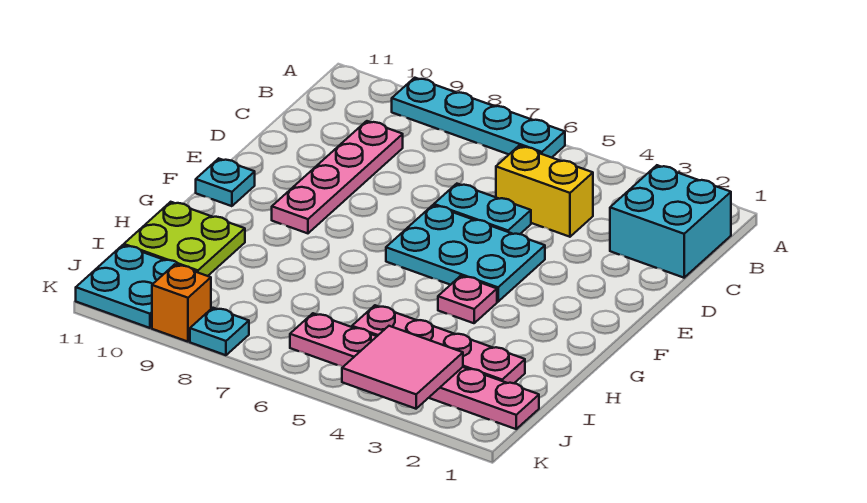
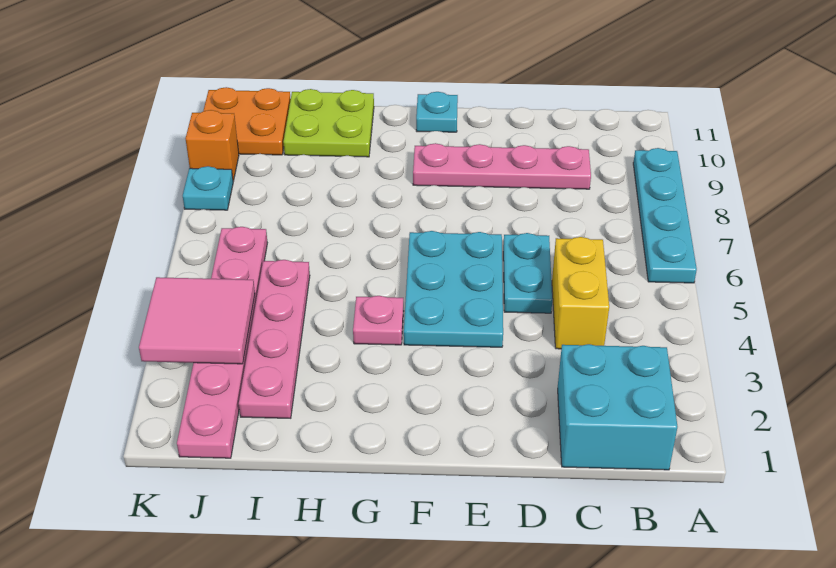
cyan plate J10:K11 level 1 -> orange plate J10:K11 level 1

